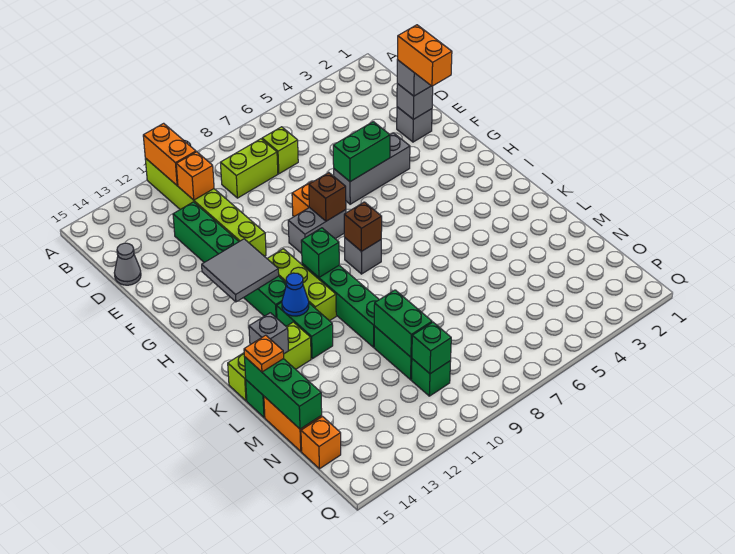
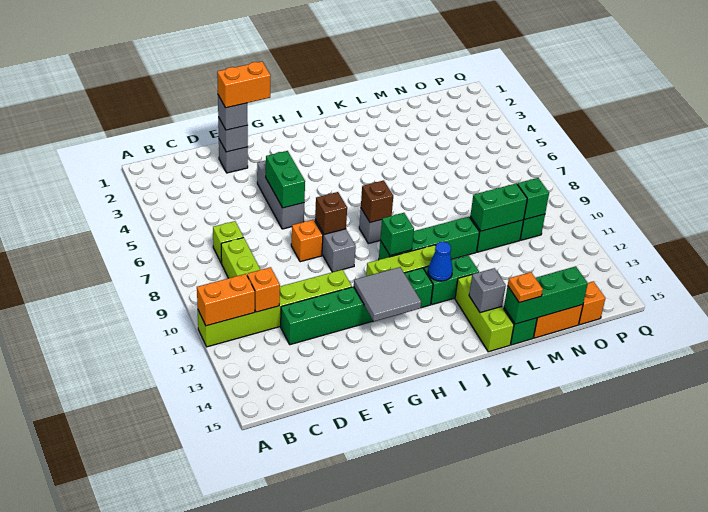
grey cone D15 level 1 -> none

